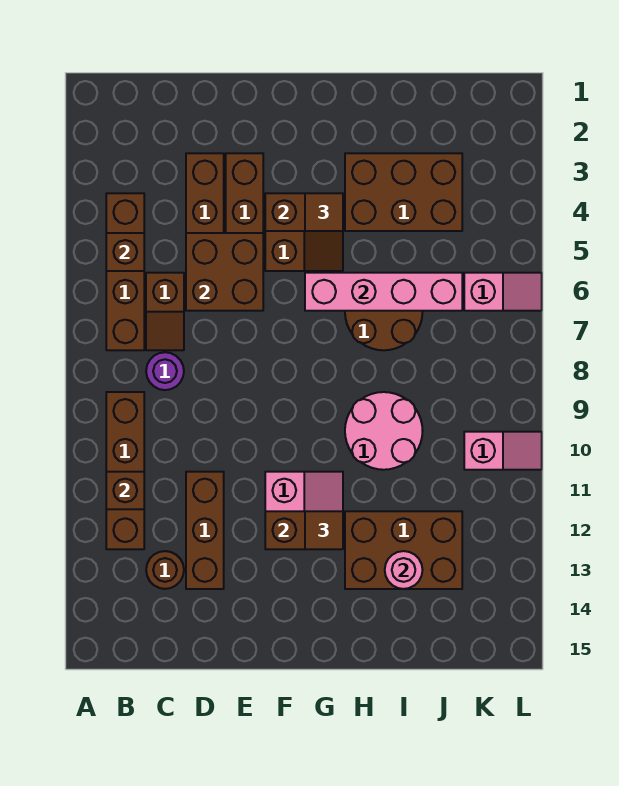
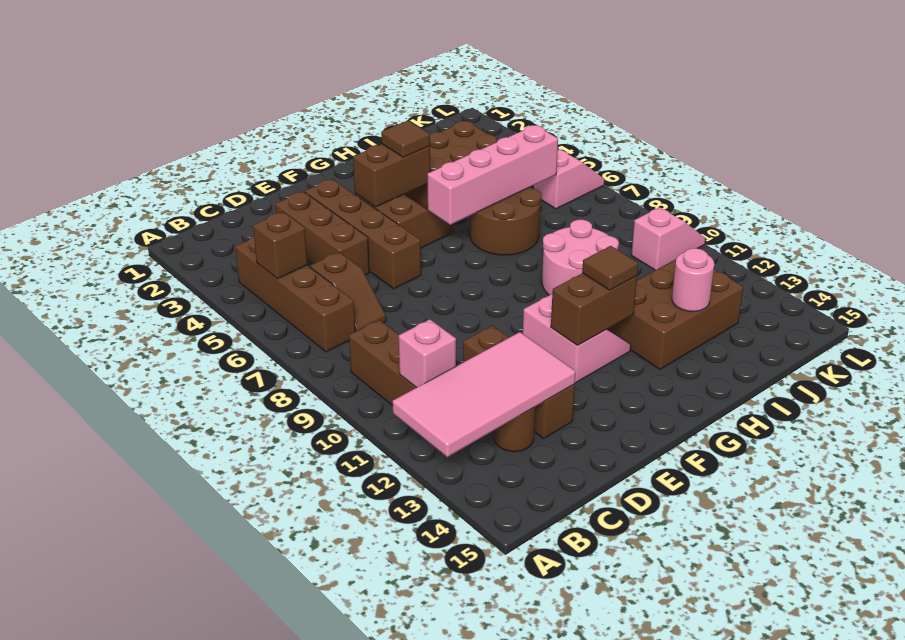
none -> pink tile A12:D13 level 2
brown brick B11 level 2 -> pink brick B11 level 2
purple round brick C8 level 1 -> none
brown brick D5:E6 level 2 -> none

